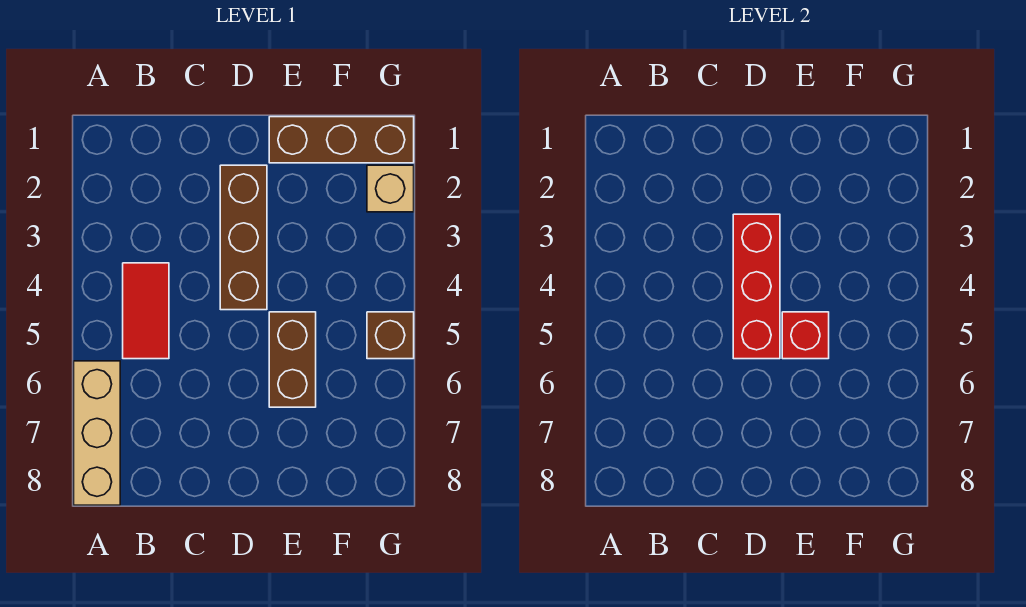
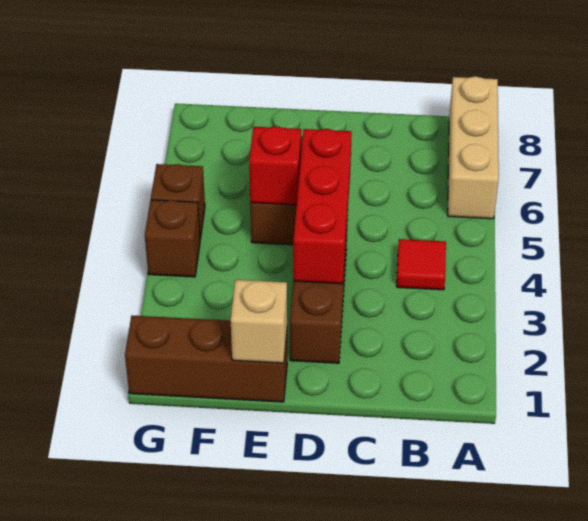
red tile B4:B5 level 1 -> red tile B4 level 1
tan brick G2 level 1 -> tan brick E1 level 2
none -> brown brick G4 level 1

